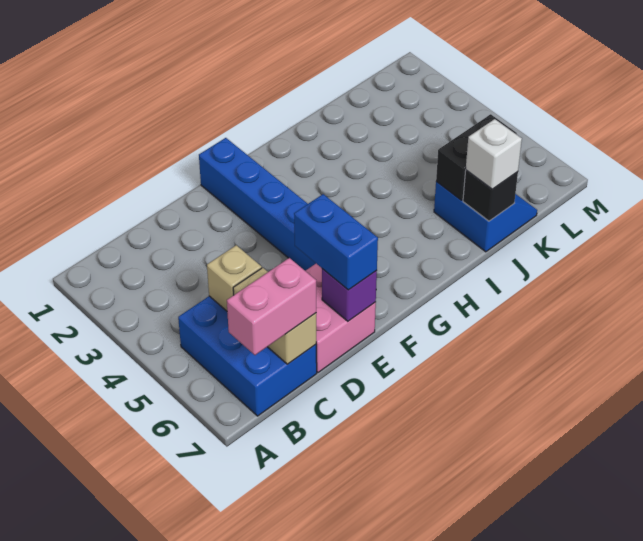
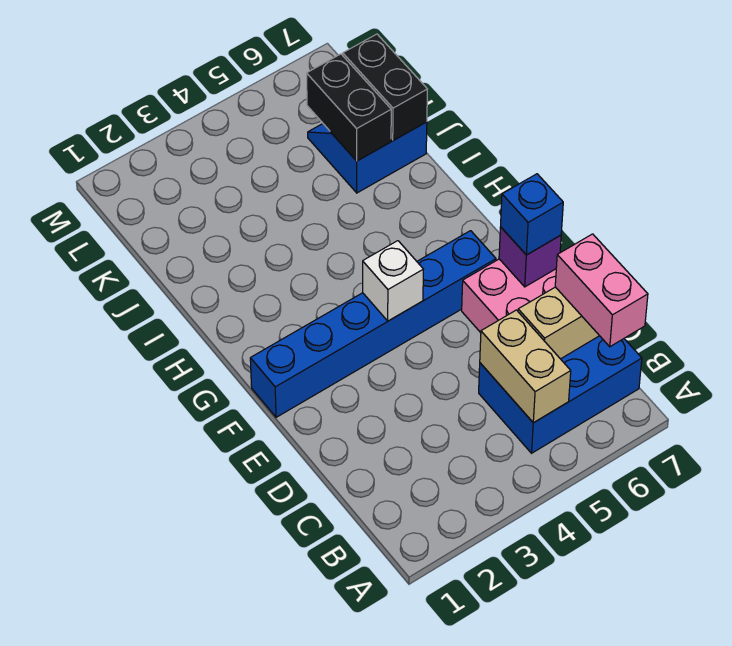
tan brick C5 level 2 -> tan brick B5:C5 level 2
blue brick E6:E7 level 3 -> blue brick E7 level 3
black brick J7 level 2 -> black brick J7:K7 level 2
white brick J7 level 3 -> white brick F4 level 2

